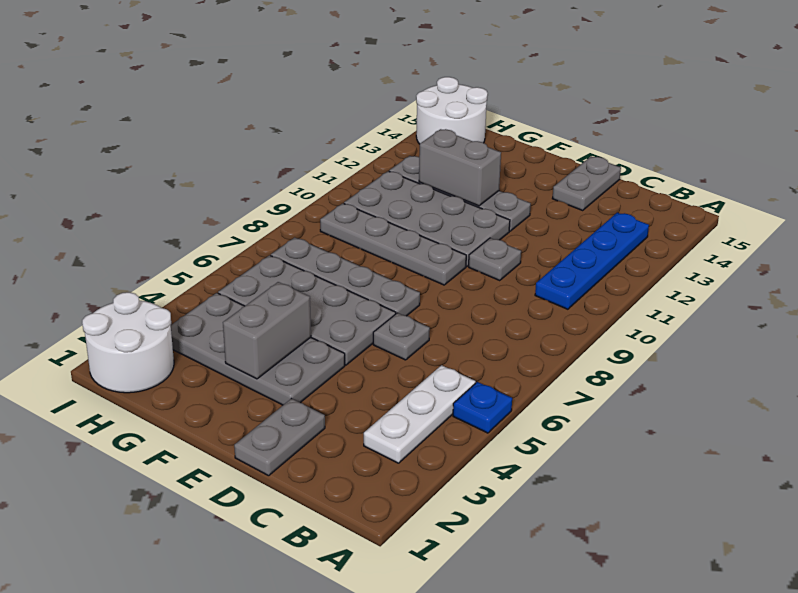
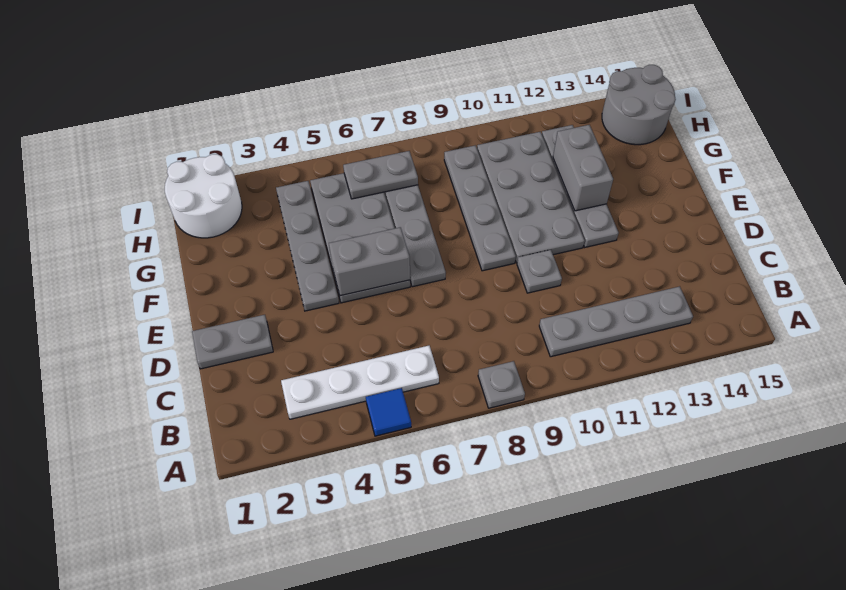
blue plate A5 level 1 -> blue tile A5 level 1
white plate B3:B5 level 1 -> white plate B3:B6 level 1
blue plate B10:B13 level 1 -> grey plate B10:B13 level 1
grey plate D6 level 1 -> grey plate A8 level 1
grey plate D14:D15 level 1 -> grey plate H6:H7 level 2
grey plate E3:H4 level 1 -> grey plate E4:H4 level 1
grey brick F3:F4 level 2 -> grey brick E5:E6 level 2
white round brick H14:I15 level 1 -> grey round brick H14:I15 level 1

